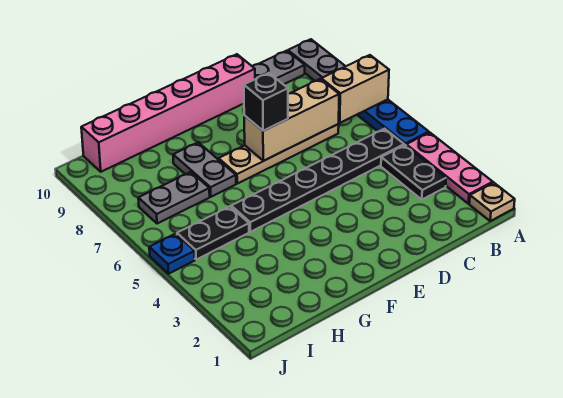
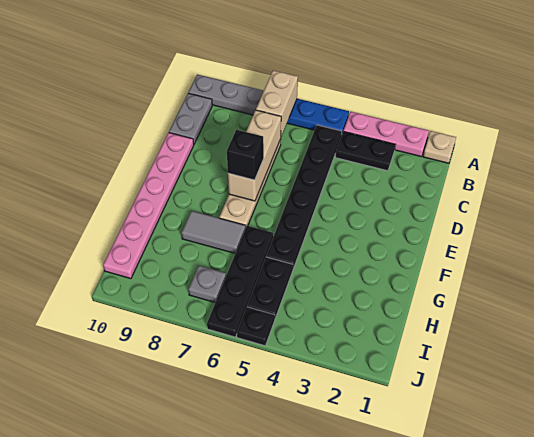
pink brick D10:I10 level 1 -> pink plate D10:I10 level 1
none -> black plate G6:J6 level 1
grey plate G7:G8 level 1 -> grey tile G7:G8 level 1
grey plate H7:I7 level 1 -> grey plate I7 level 1
blue plate J5 level 1 -> black plate J5 level 1

